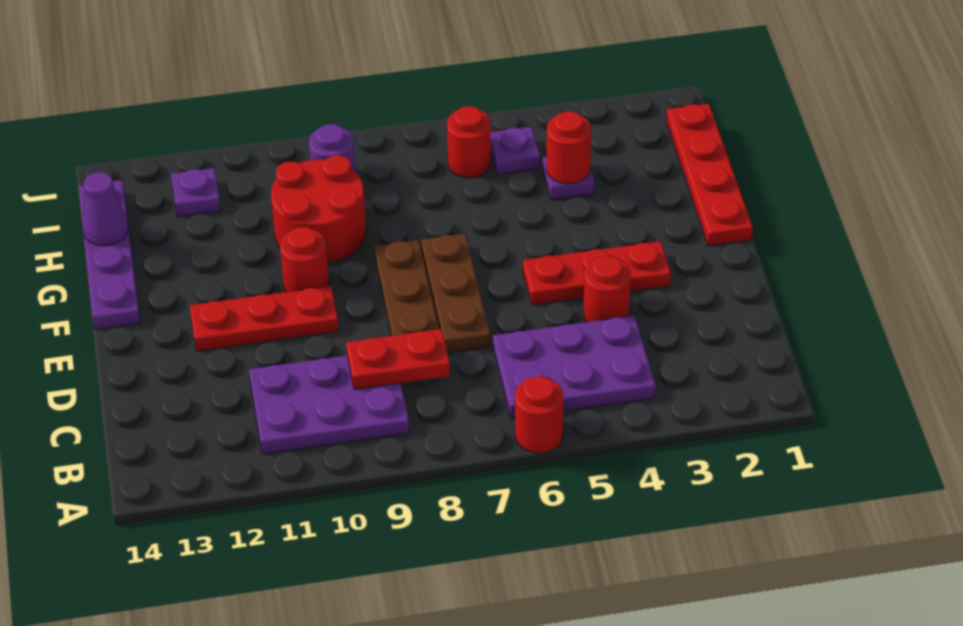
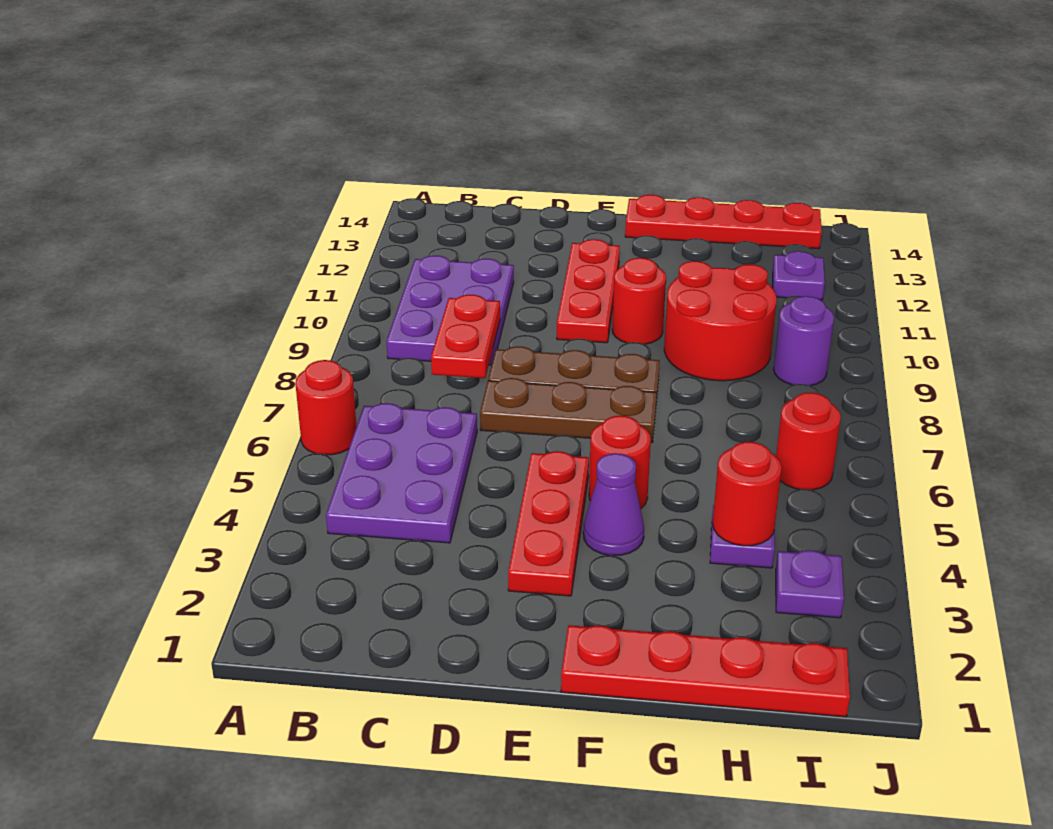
red round brick D4 level 1 -> red round brick F5 level 1
purple plate F14:I14 level 1 -> red plate F14:I14 level 1
purple cone H14 level 2 -> purple cone F4 level 1
purple plate I5 level 1 -> purple plate I3 level 1

